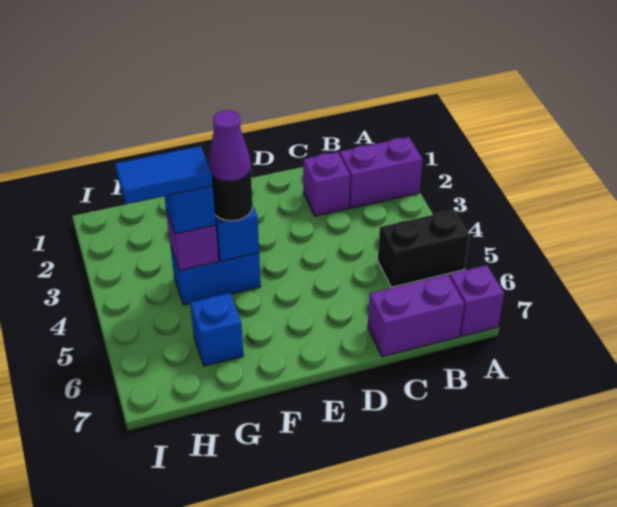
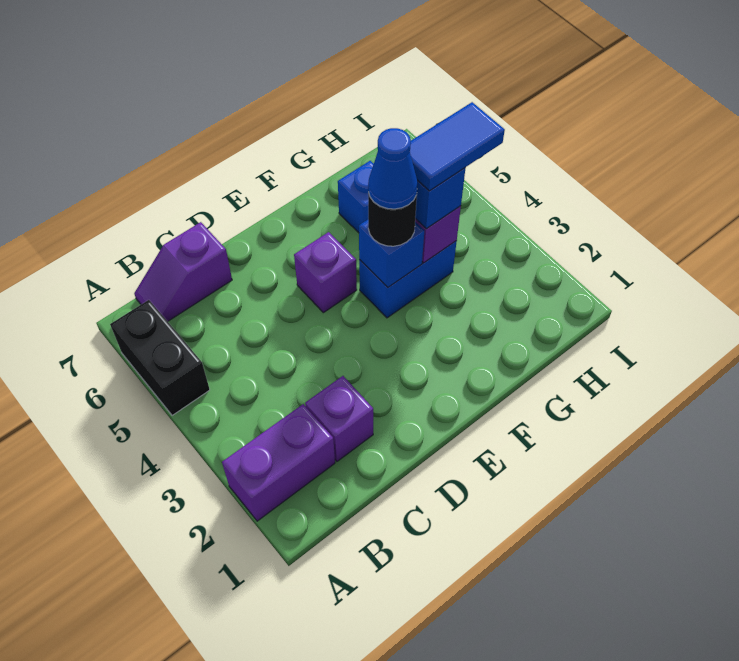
black brick A5:B5 level 1 -> black brick A5:A6 level 1
purple brick A7 level 1 -> purple brick E5 level 1
purple brick B7:C7 level 1 -> purple slope B7:C7 level 1 top C
purple cone F4 level 4 -> blue cone F4 level 4

